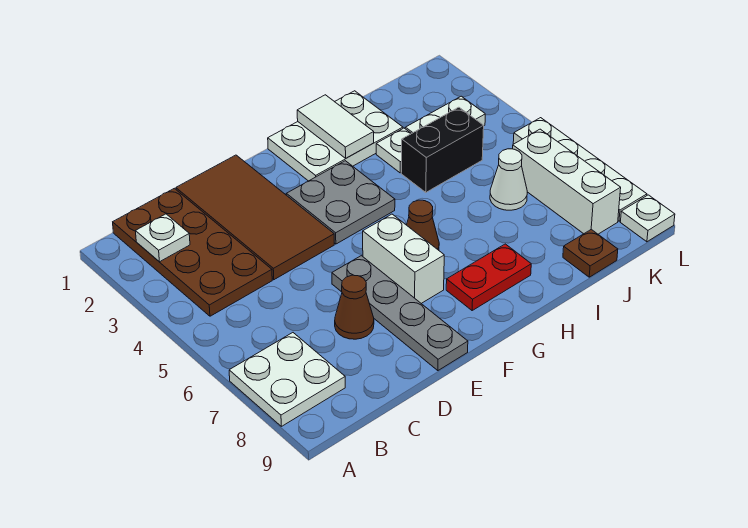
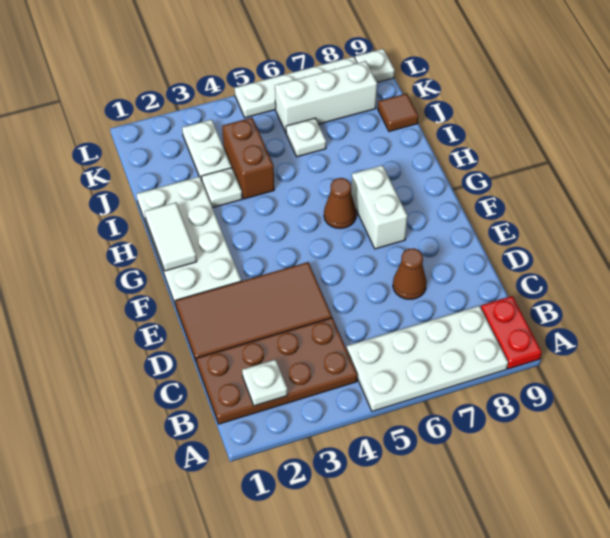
white plate A7:B8 level 1 -> white plate A5:B8 level 1
grey plate E6:E9 level 1 -> none
grey plate F3:G4 level 1 -> none
white brick F6:F7 level 1 -> white brick F7:G7 level 1
white plate G1:I2 level 1 -> white plate F1:I2 level 1
red plate G8:H8 level 1 -> red plate A9:B9 level 1
white tile H1:H2 level 2 -> white tile G1:H1 level 2
black brick I4:J4 level 1 -> brown brick I4:J4 level 1
white cone J6 level 1 -> white plate J6 level 1
brown plate J9 level 1 -> brown tile J9 level 1

